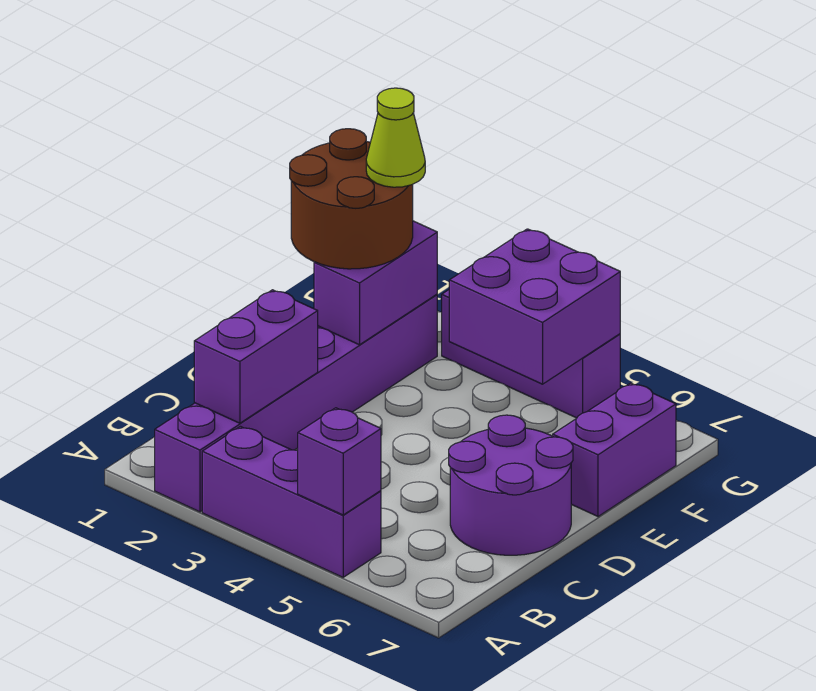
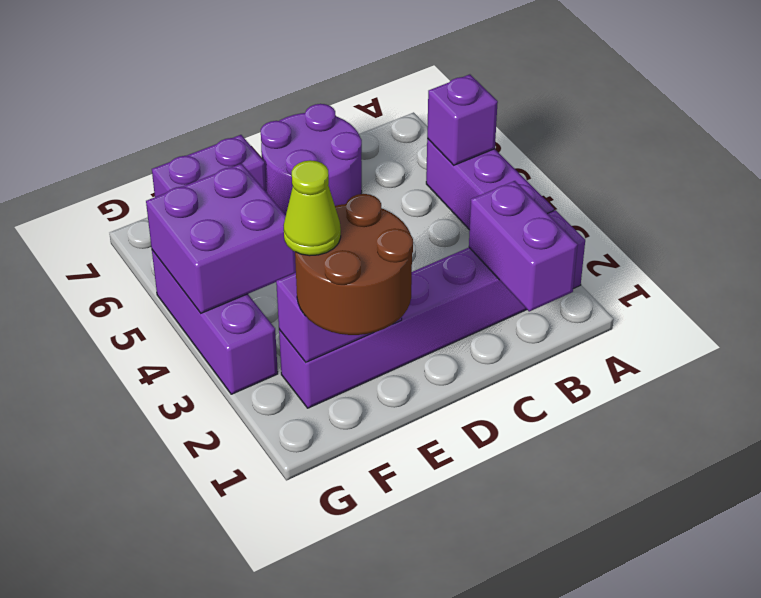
purple brick B2:C2 level 2 -> purple brick B1:B2 level 2

